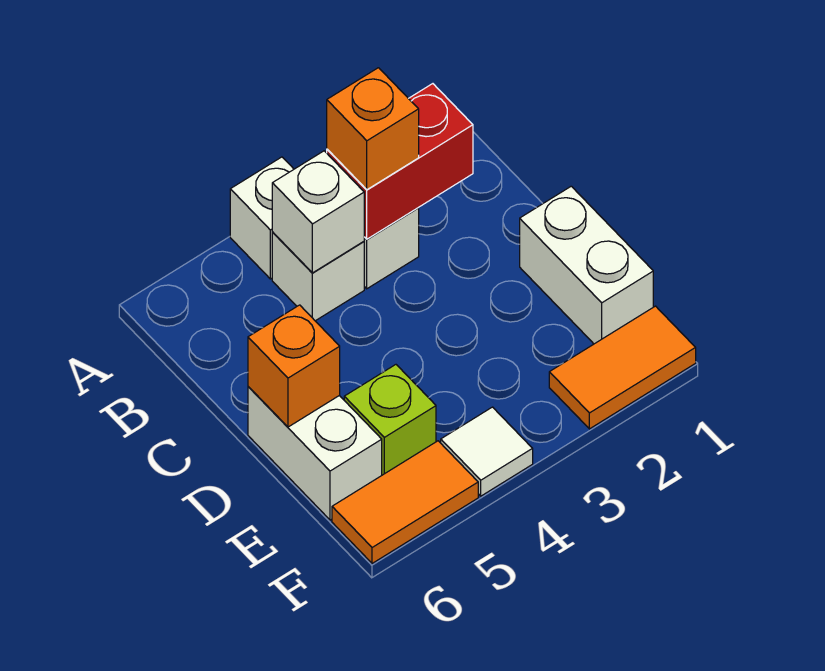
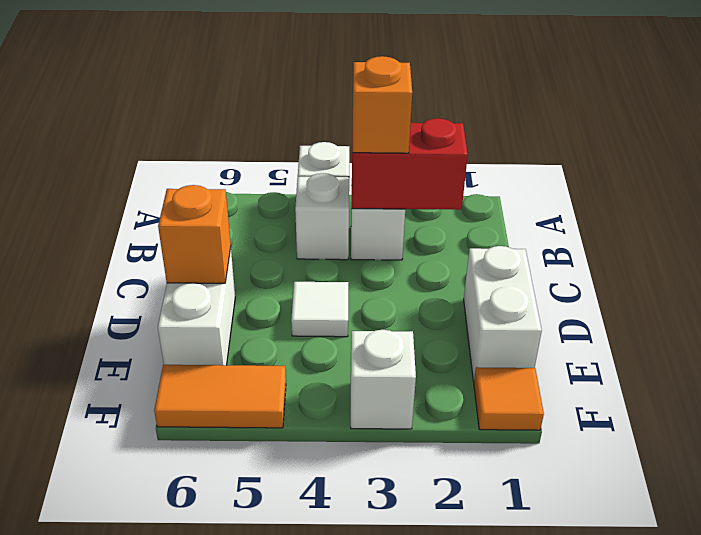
white brick B4 level 2 -> white brick F3 level 1
lime brick E5 level 1 -> none
orange tile F1:F2 level 1 -> orange tile F1 level 1
white tile F4 level 1 -> white tile D4 level 1

